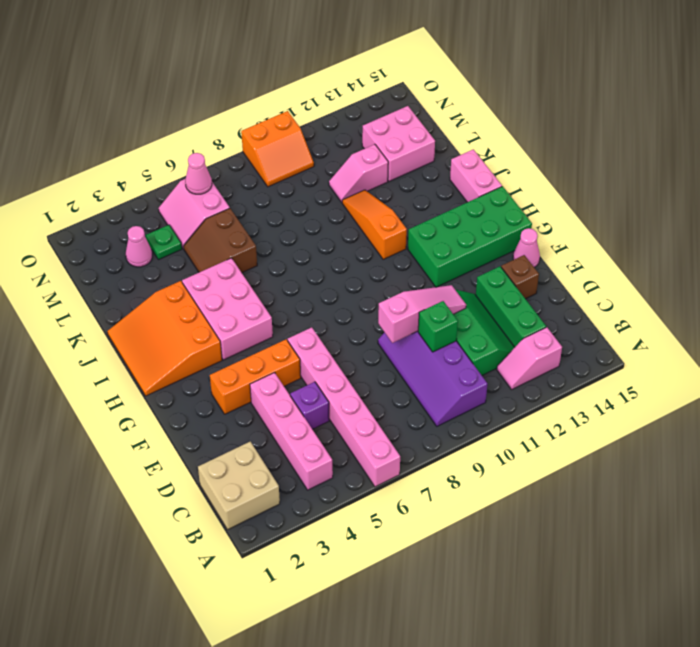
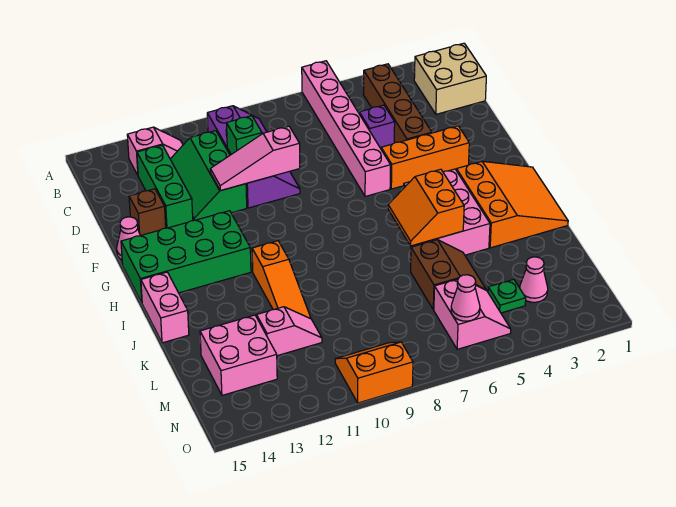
pink brick B4:E4 level 1 -> brown brick B4:E4 level 1
none -> orange slope I5:J6 level 2 top 5

